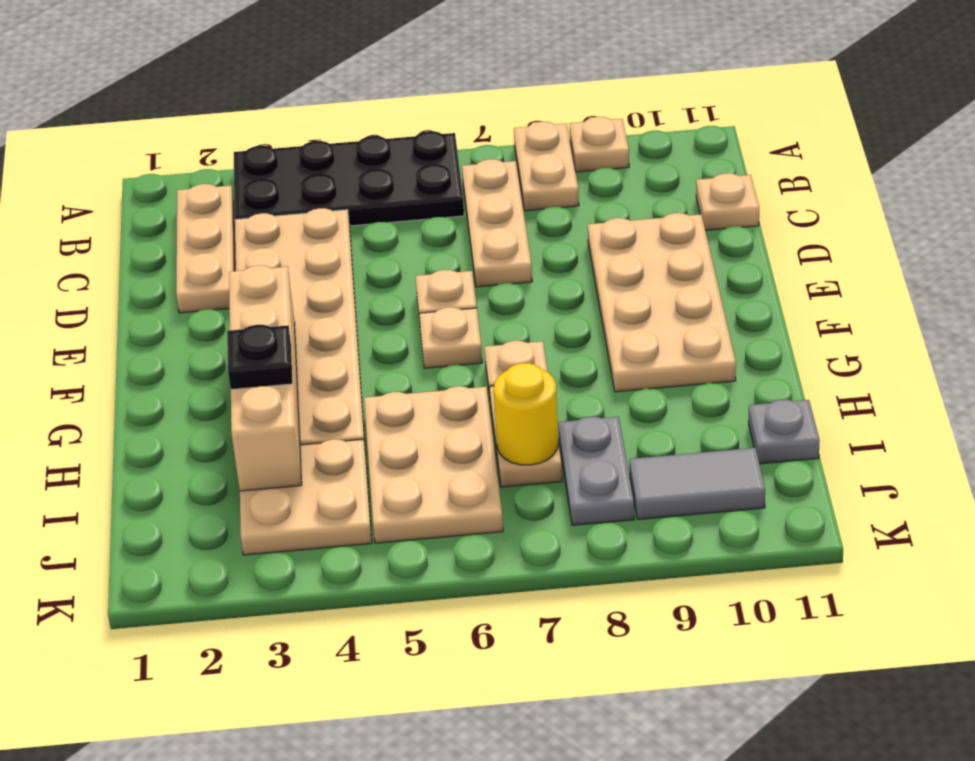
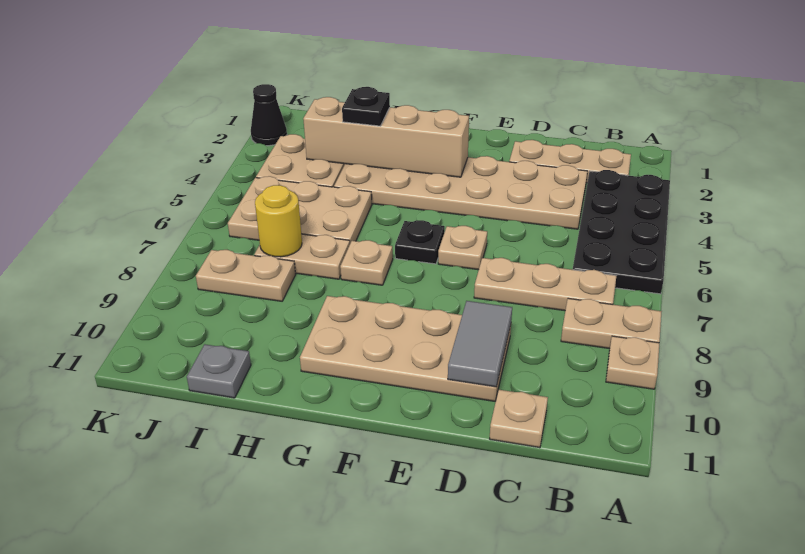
tan plate F6 level 1 -> black plate F6 level 1
grey plate I8:J8 level 1 -> tan plate I8:J8 level 1
grey tile J9:J10 level 1 -> grey tile D9:D10 level 2
none -> black cone K2 level 1

